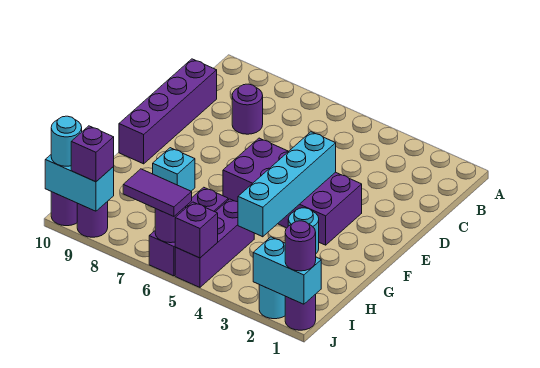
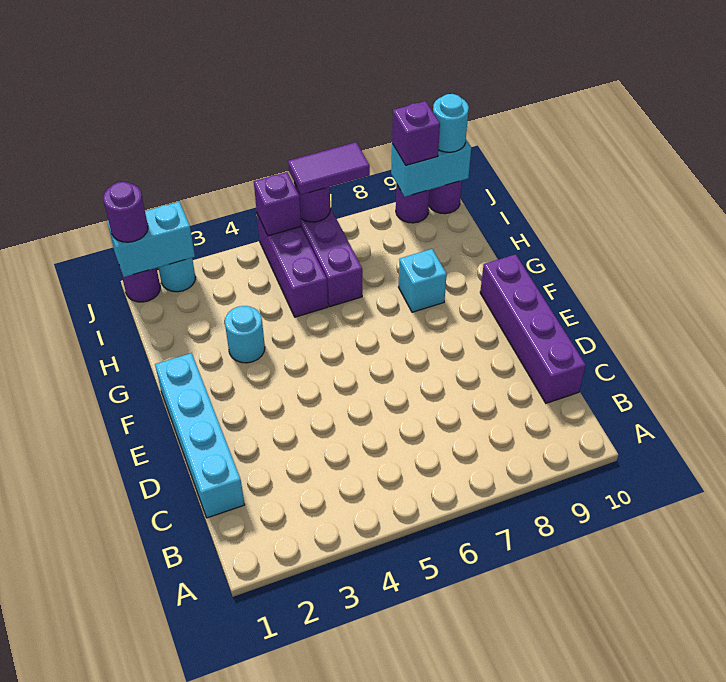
purple round brick C8 level 1 -> none
purple brick E3:F6 level 1 -> none
cyan brick E4:H4 level 2 -> cyan brick C1:F1 level 1

